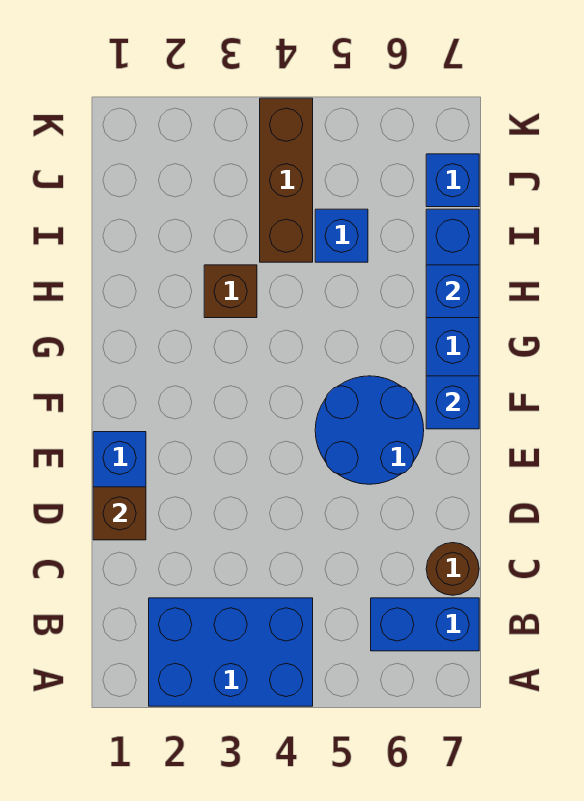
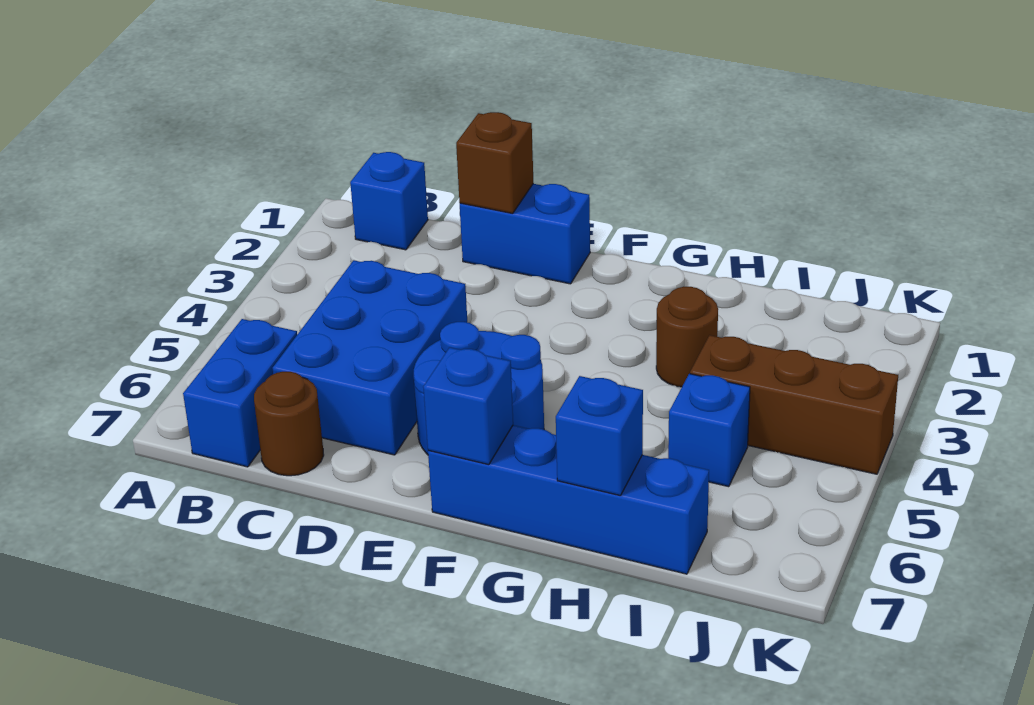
blue brick A2:B4 level 1 -> blue brick C4:D6 level 1
brown brick H3 level 1 -> brown round brick H3 level 1
blue brick J7 level 1 -> blue brick B1 level 1

